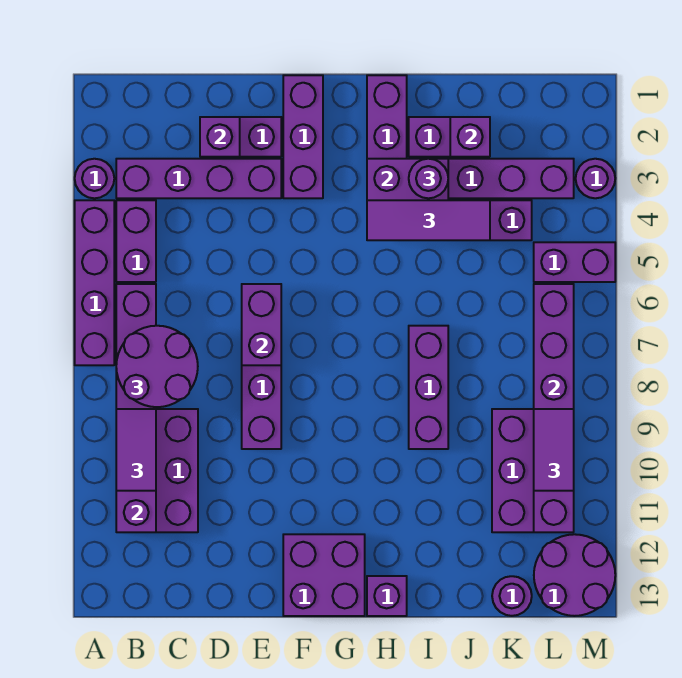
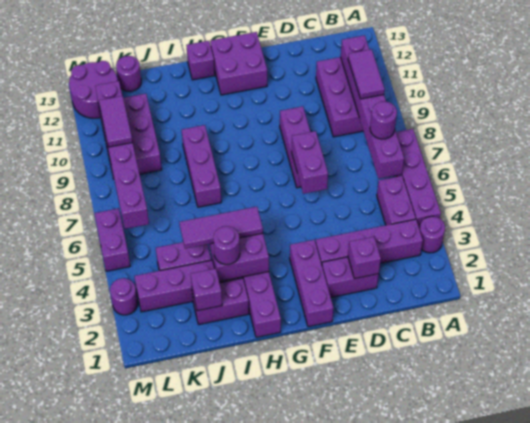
purple round brick B7:C8 level 3 -> purple round brick B7 level 3
purple brick L5:M5 level 1 -> purple brick M5:M6 level 1

